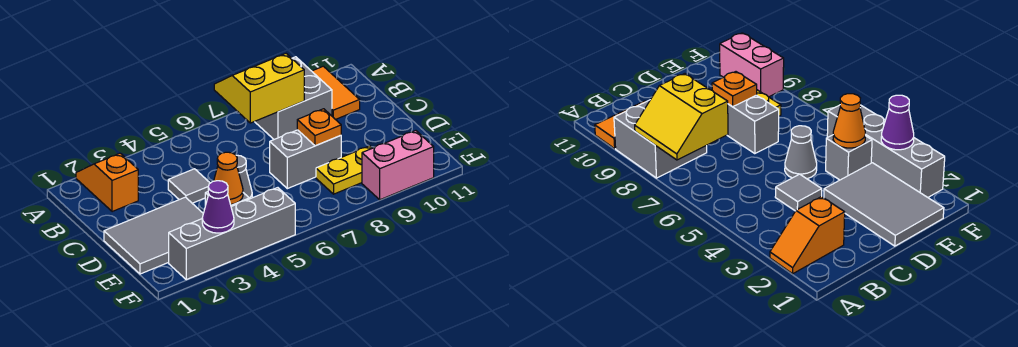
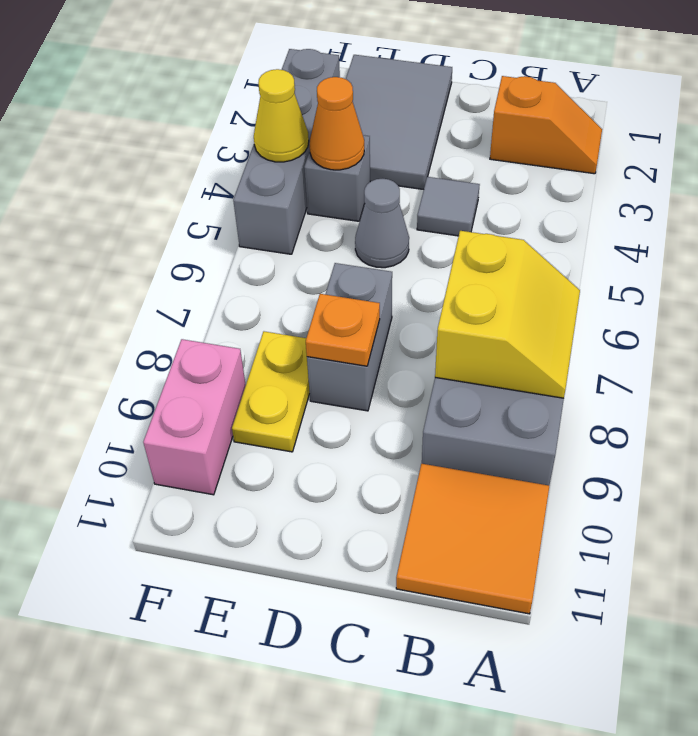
orange tile A10:B10 level 1 -> orange tile A10:B11 level 1
purple cone F3 level 2 -> none
none -> yellow cone F4 level 2

